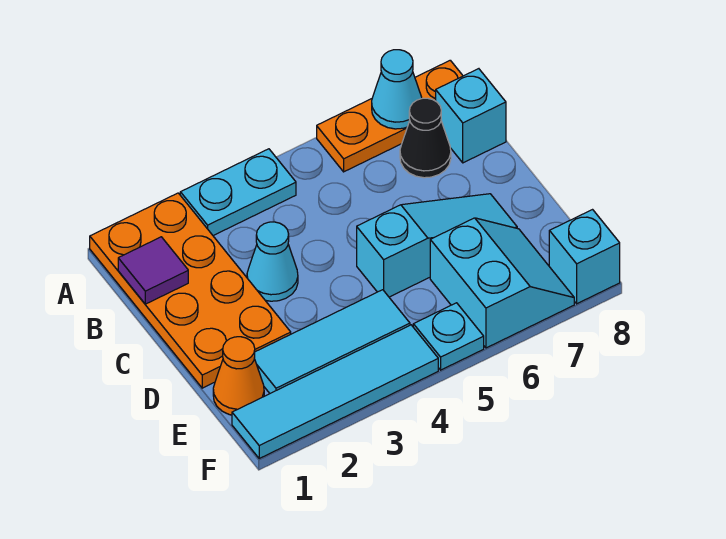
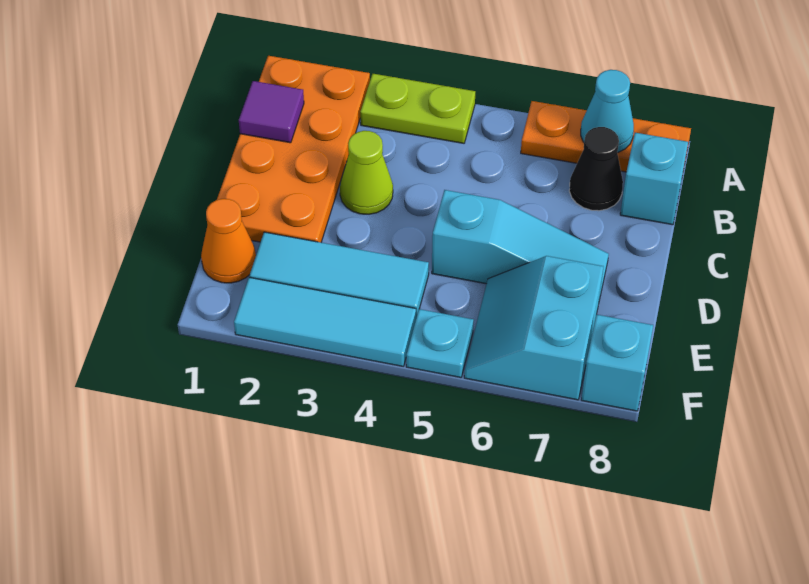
cyan plate A3:A4 level 1 -> lime plate A3:A4 level 1
cyan cone C3 level 1 -> lime cone C3 level 1
cyan slope E6:F7 level 1 top 6 -> cyan slope E6:F7 level 1 top 7
cyan tile F1:F4 level 1 -> cyan tile F2:F4 level 1

